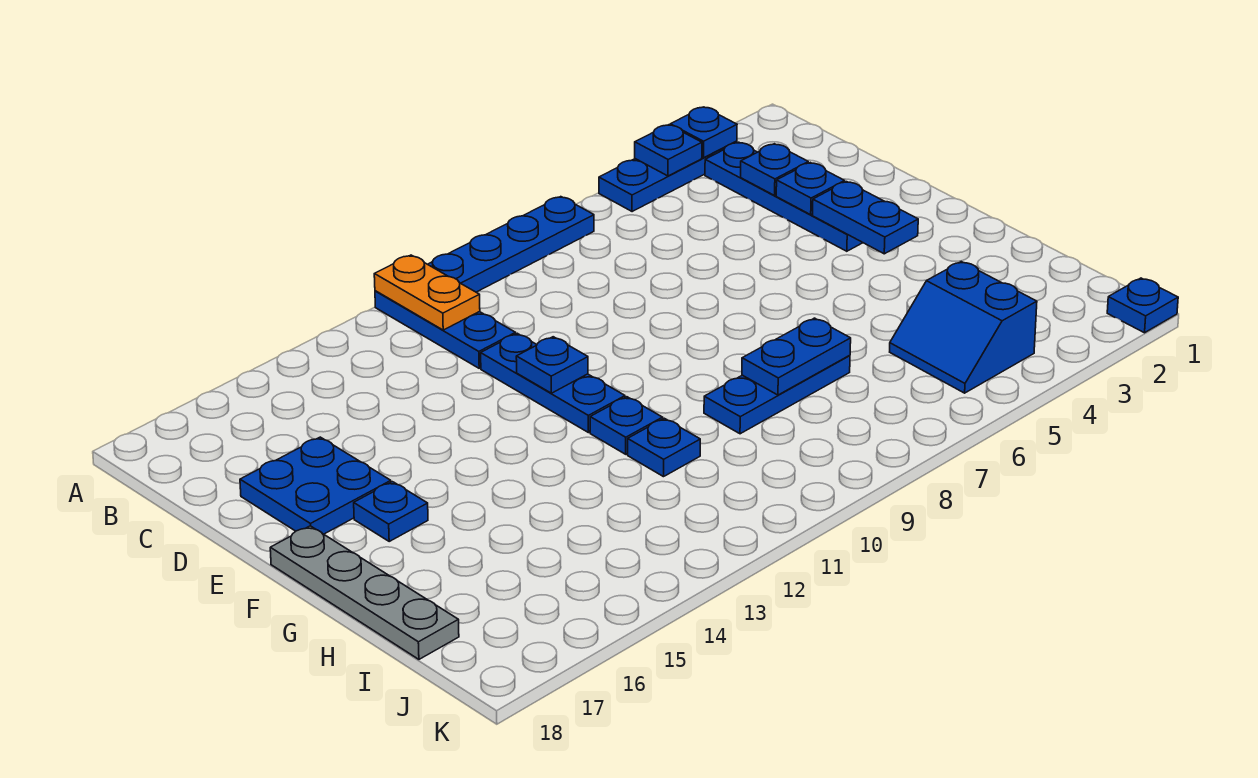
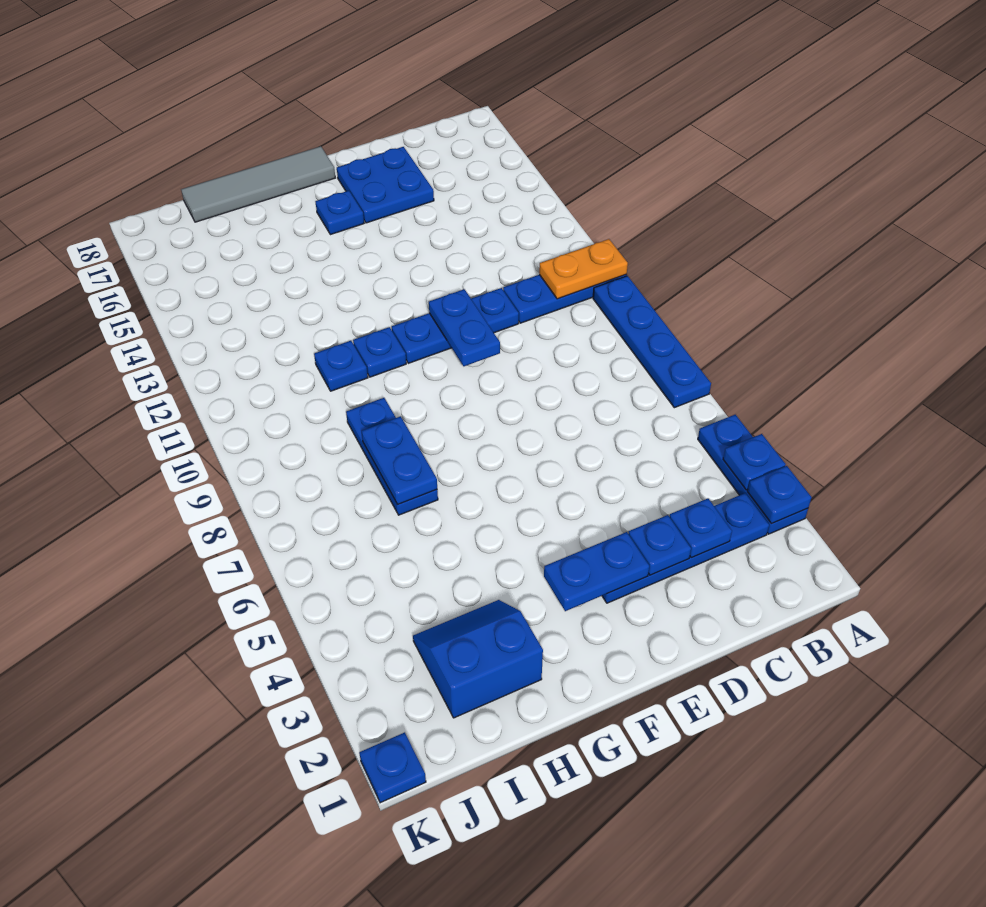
blue plate E11 level 2 -> blue plate E10:E11 level 2
grey plate F18:I18 level 1 -> grey tile F18:I18 level 1
blue slope I4:J5 level 1 top 4 -> blue slope H2:I3 level 1 top 2

